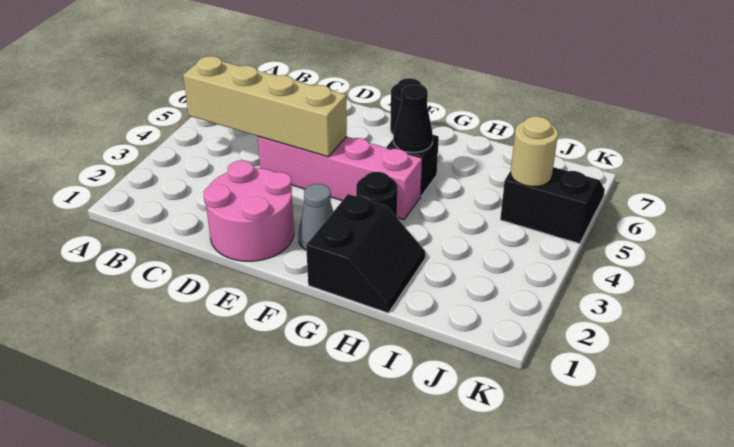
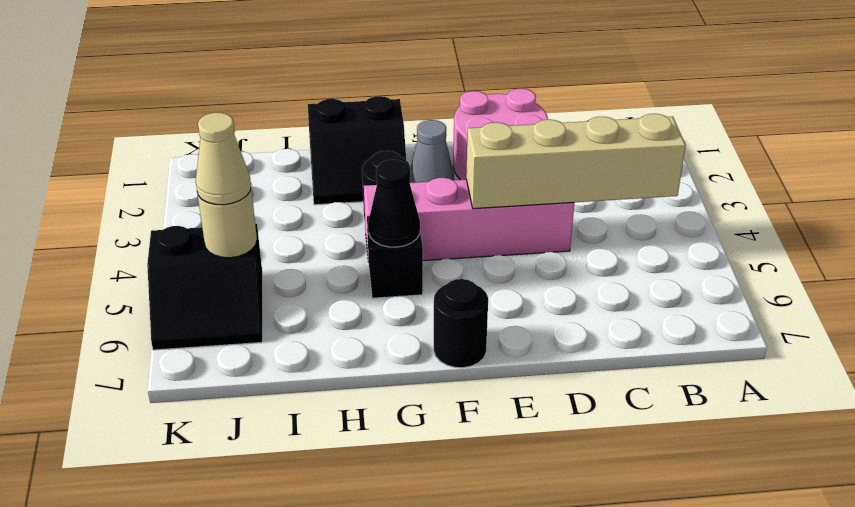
black slope G1:H2 level 1 top G -> black slope G1:H2 level 1 top 1
none -> tan cone J5 level 3

